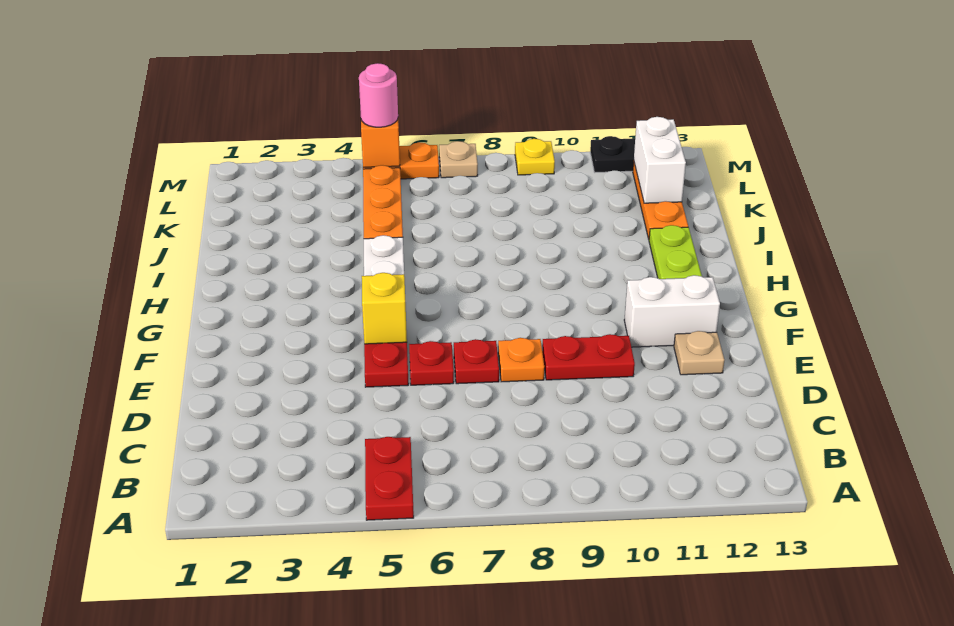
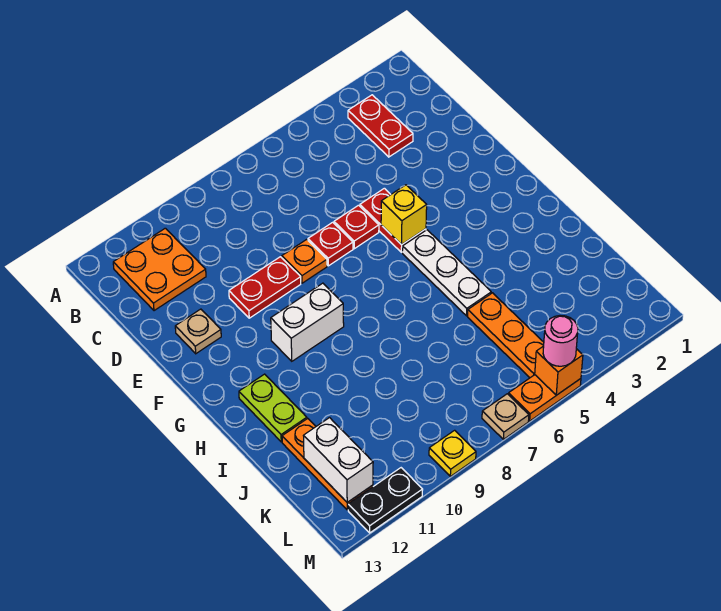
red plate A5:B5 level 1 -> red plate B3:C3 level 1
none -> orange plate B11:C12 level 1
white brick F11:F12 level 1 -> white brick G9:G10 level 1

